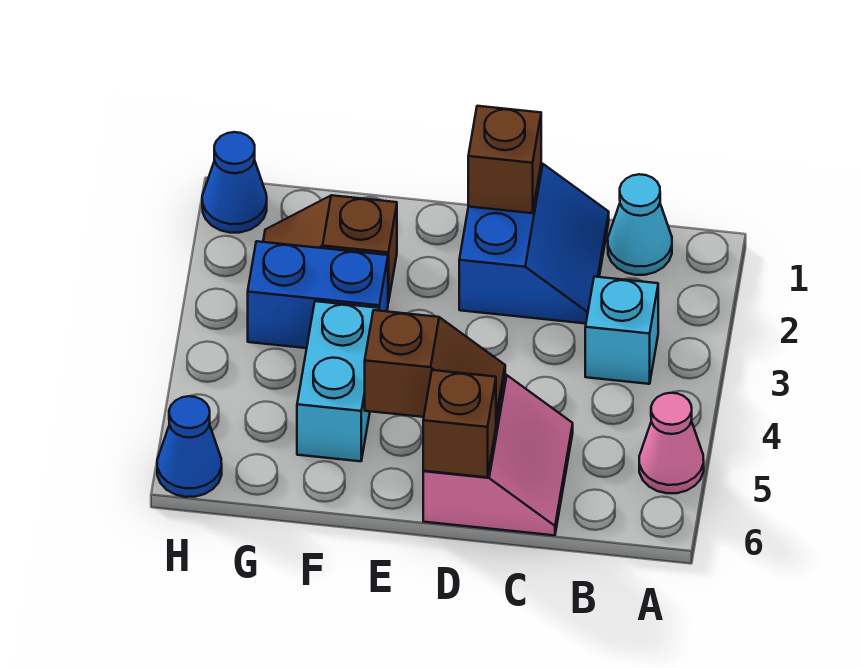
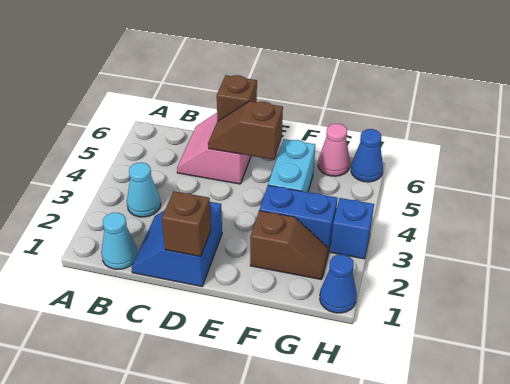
pink cone A5 level 1 -> pink cone G6 level 1
cyan brick B3 level 1 -> cyan cone B3 level 1
none -> blue brick H3 level 1

